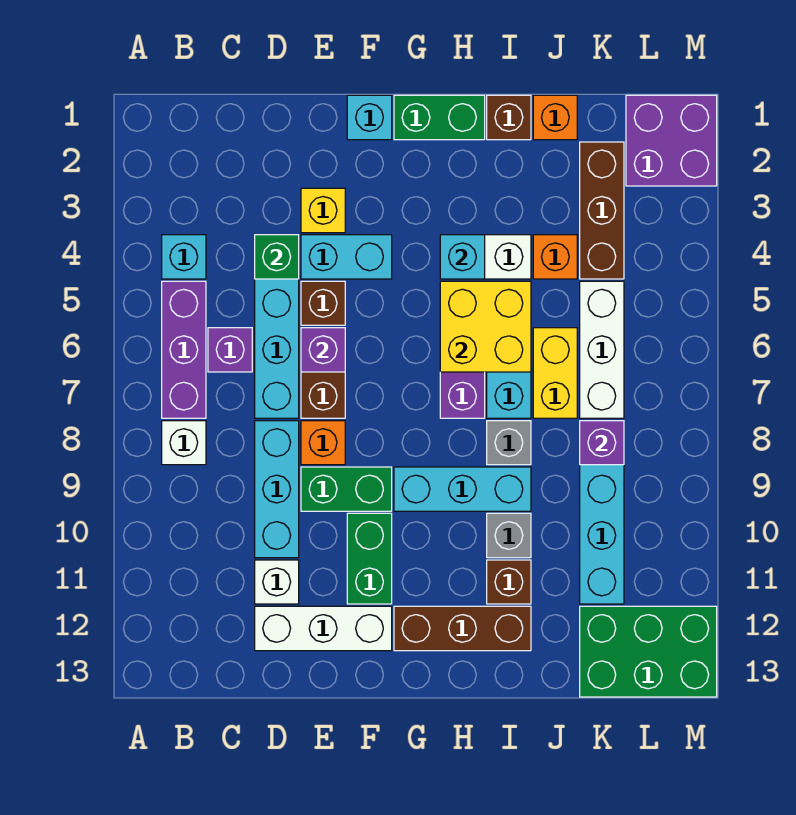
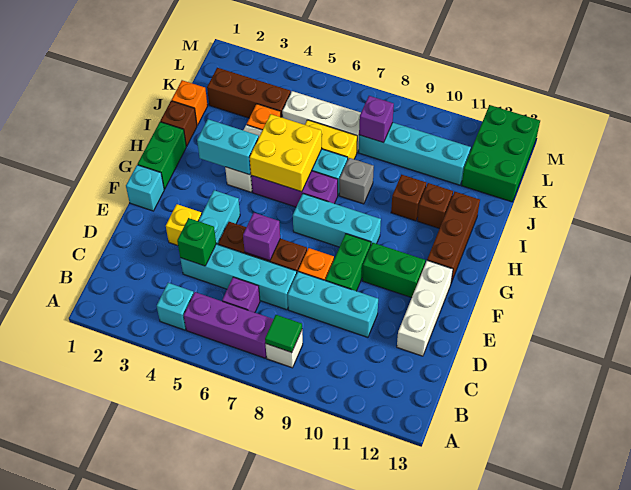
none -> green tile B8 level 2
white brick D11 level 1 -> none
cyan brick G9:I9 level 1 -> cyan brick G7:G9 level 1
cyan brick H4 level 2 -> cyan brick H3:H4 level 2
grey brick I10 level 1 -> brown brick I10 level 1
purple brick L1:M2 level 1 -> none

